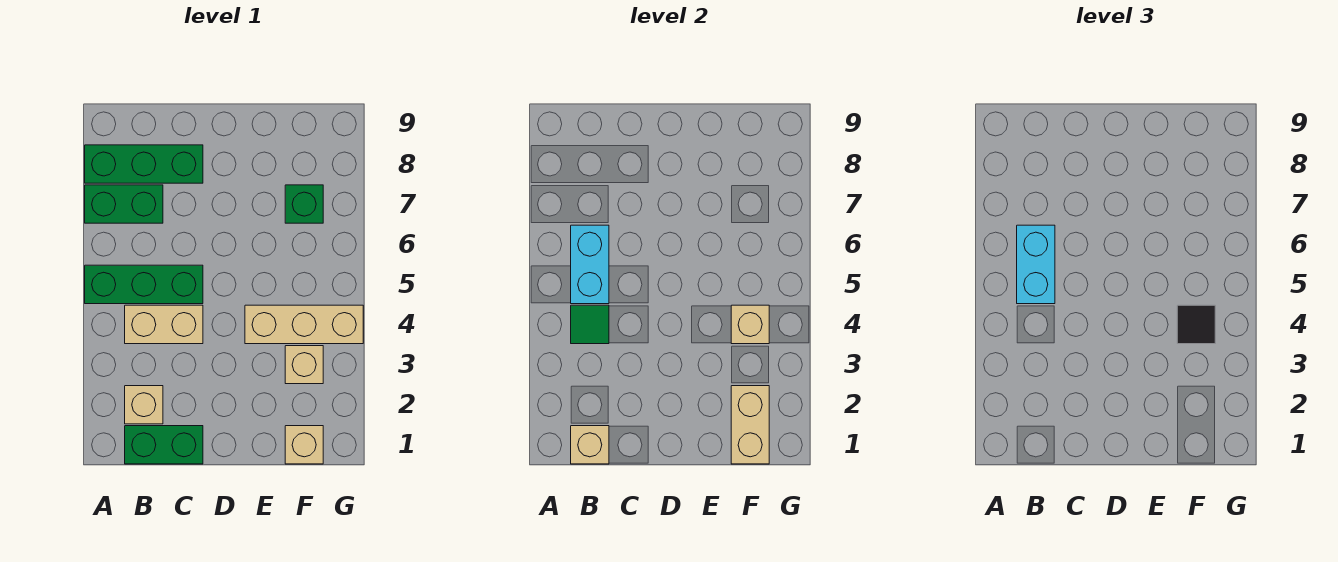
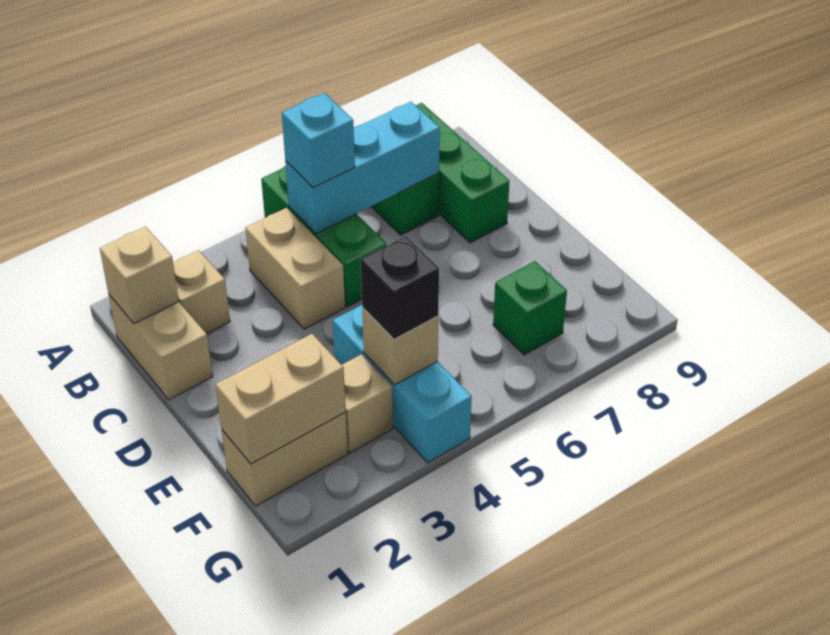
green brick B1:C1 level 1 -> tan brick B1:C1 level 1
green tile B4 level 2 -> none
cyan brick B5:B6 level 2 -> cyan brick B5:B7 level 2
cyan brick B5:B6 level 3 -> cyan brick B5 level 3
tan brick E4:G4 level 1 -> cyan brick E4:G4 level 1
tan brick F1 level 1 -> tan brick F1:F2 level 1
black tile F4 level 3 -> black brick F4 level 3

